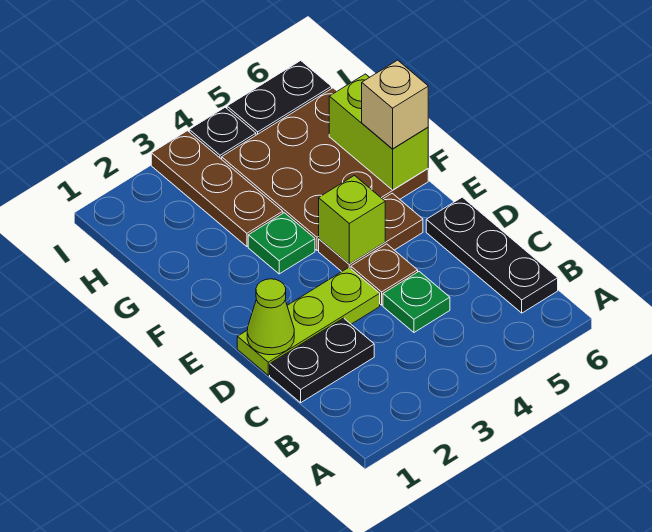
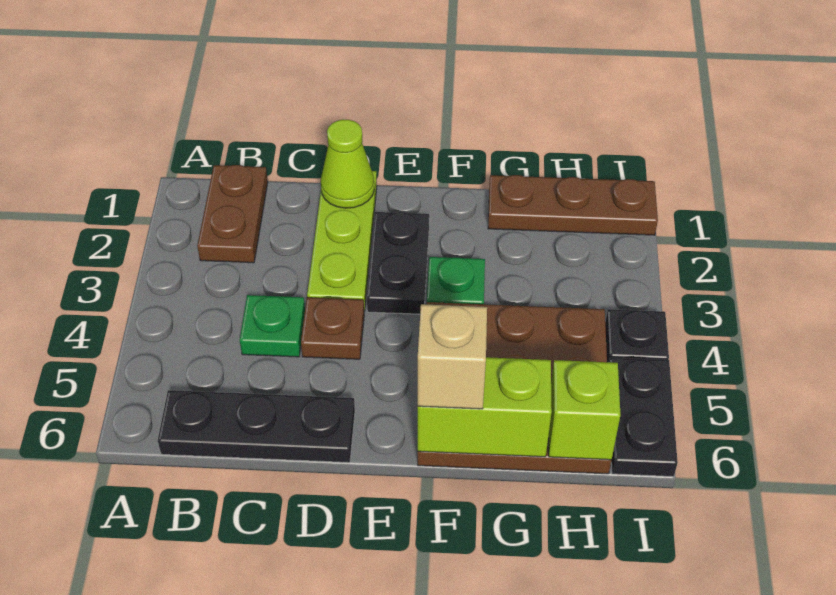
black plate C1:C2 level 1 -> black plate E2:E3 level 1
brown plate E4:E5 level 1 -> brown plate B1:B2 level 1
lime brick E4 level 2 -> lime brick H6 level 2
brown plate G3:I3 level 1 -> brown plate G1:I1 level 1

